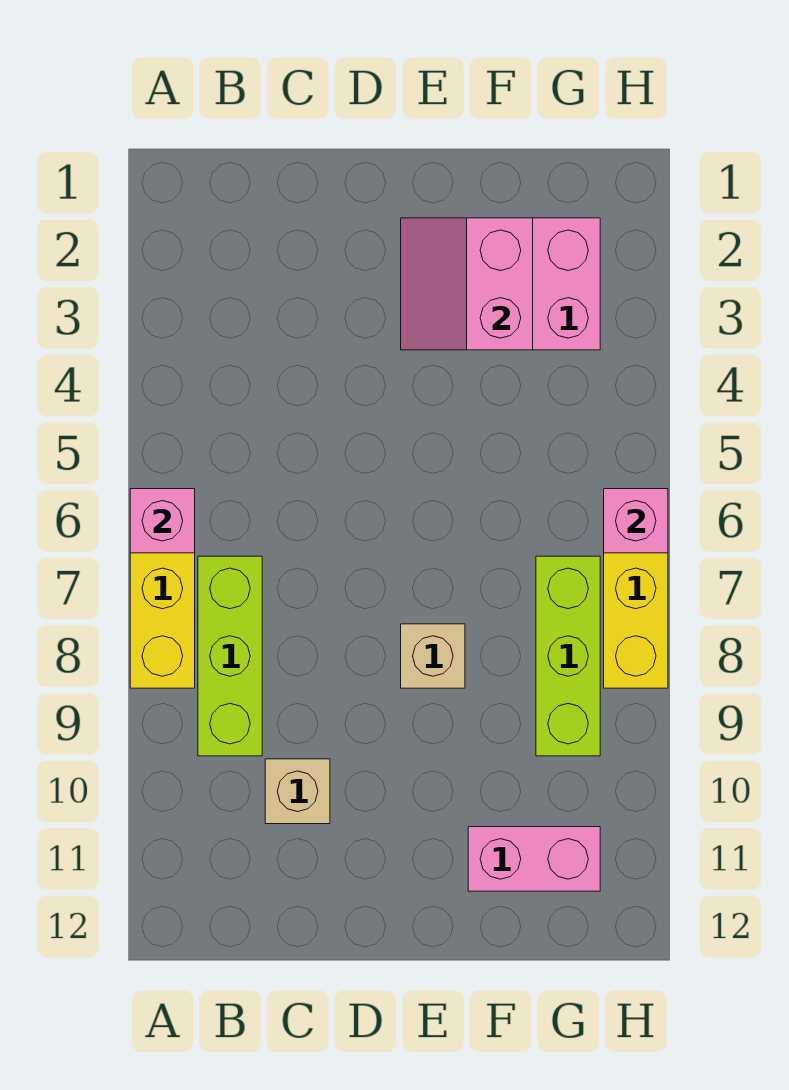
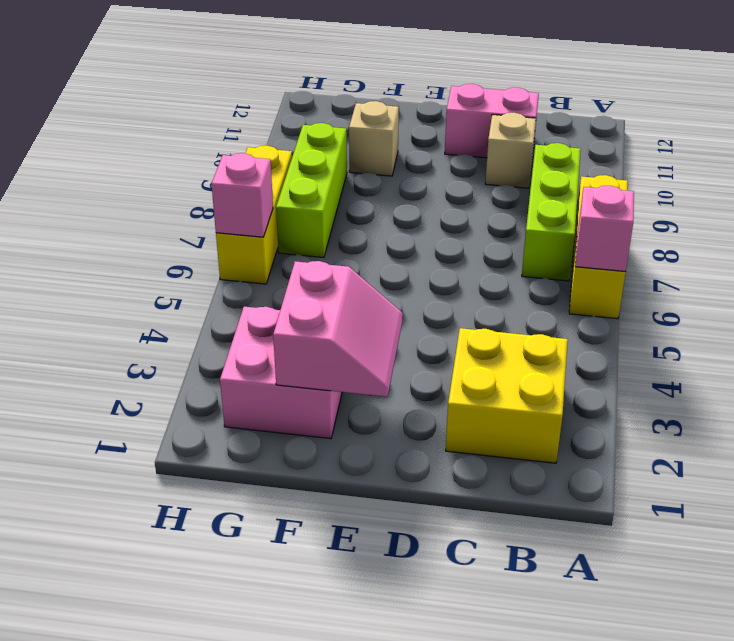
none -> yellow brick B2:C3 level 1
tan brick E8 level 1 -> tan brick F10 level 1
pink brick F11:G11 level 1 -> pink brick C11:D11 level 1

